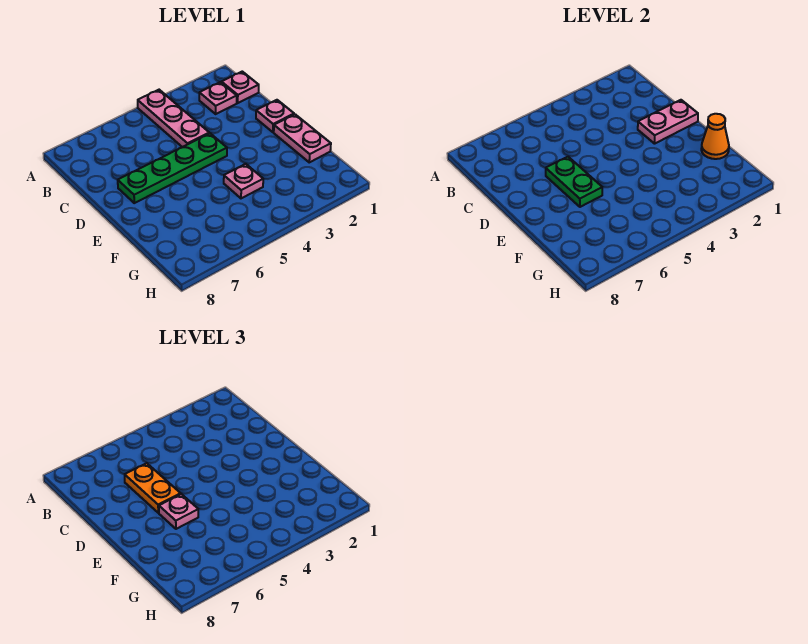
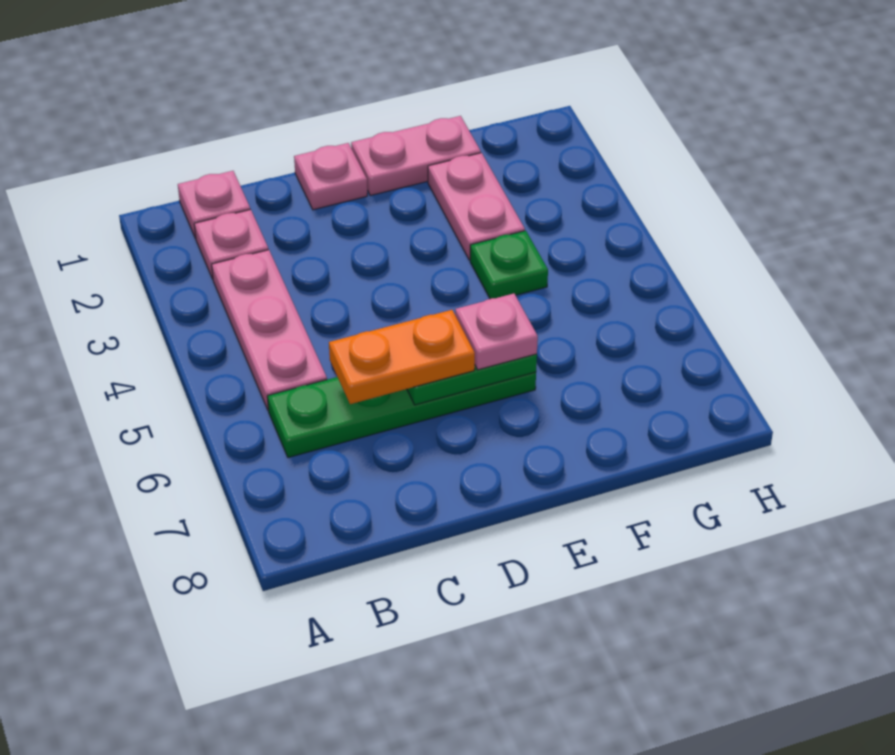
pink plate A4:C4 level 1 -> pink plate B3:B5 level 1
pink plate D1:D2 level 2 -> pink plate F2:F3 level 1
green plate D4:D7 level 1 -> green plate B6:E6 level 1
orange cone F1 level 2 -> none
pink plate F4 level 1 -> green plate F4 level 1

